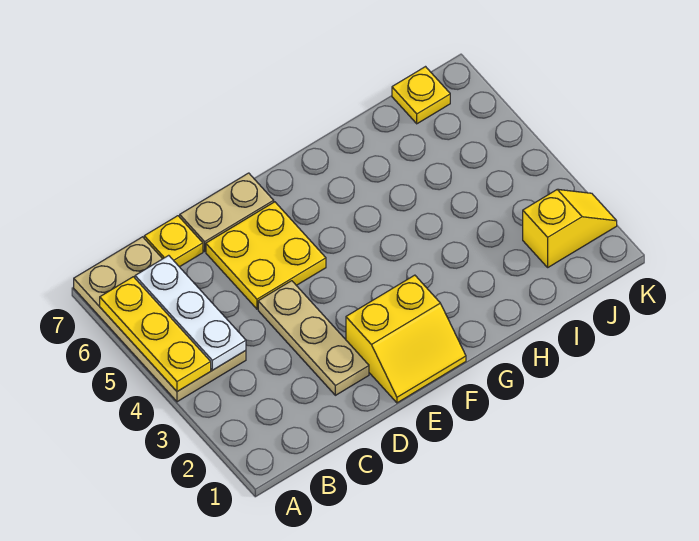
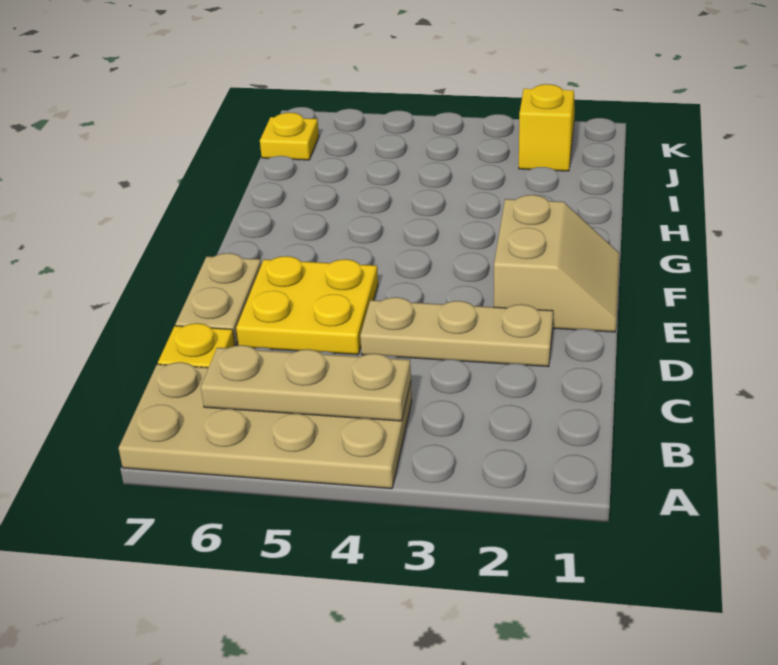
yellow plate A4:A6 level 2 -> none
white plate B4:B6 level 2 -> tan plate B4:B6 level 2
yellow slope E1:F2 level 1 top 2 -> tan slope E1:F2 level 1 top 2

